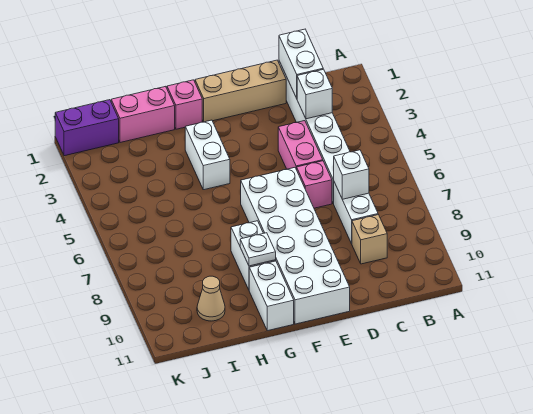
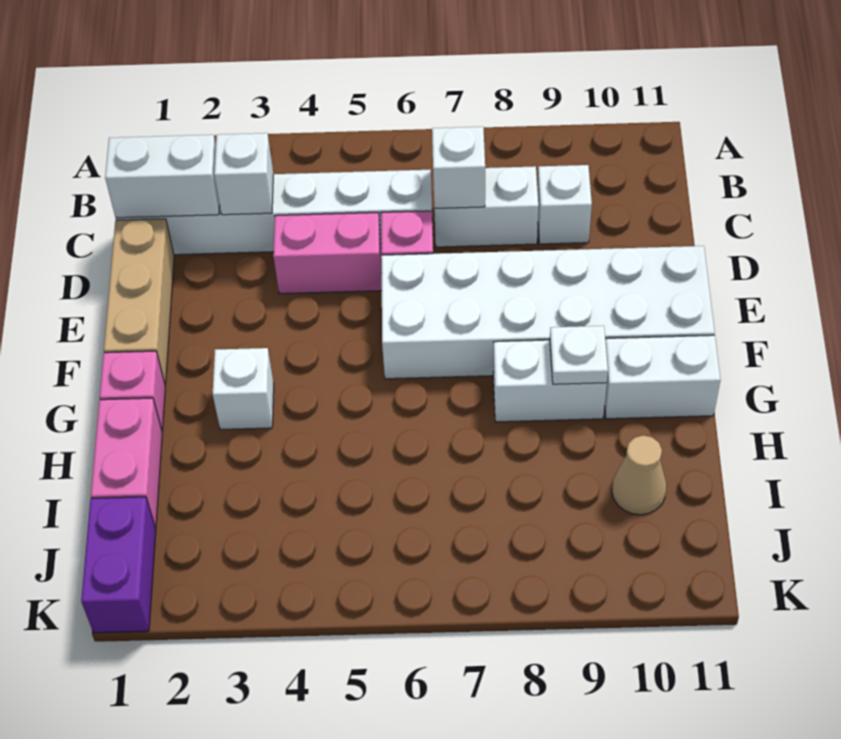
tan brick C9 level 1 -> white brick C9 level 1
white brick G3:G4 level 1 -> white brick G3 level 1

